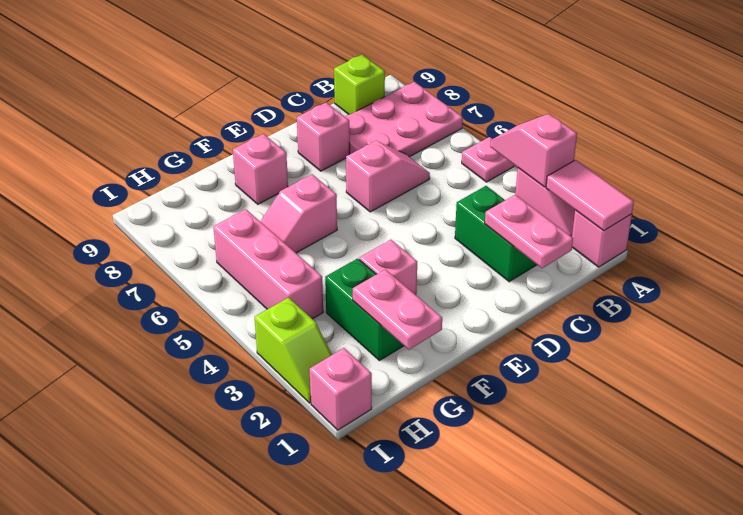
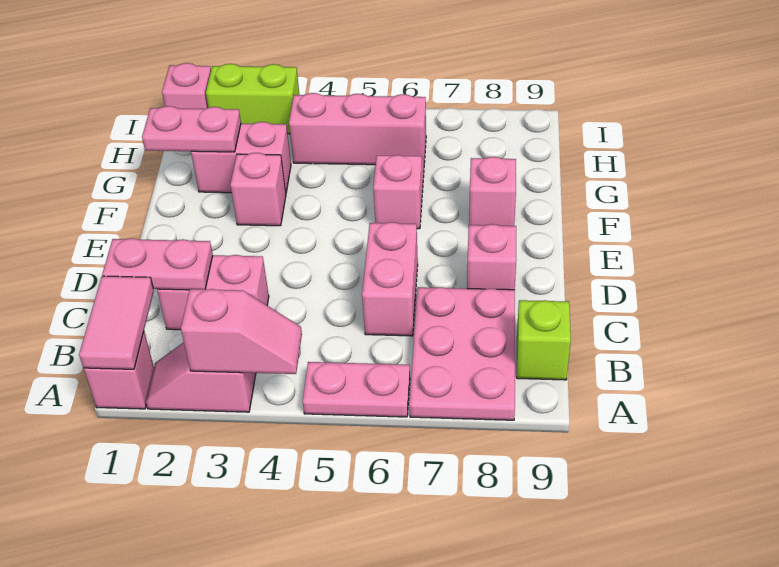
pink tile A1:A2 level 2 -> pink tile A1:B1 level 2
pink plate A5 level 1 -> pink plate A5:A6 level 1
green brick C2:C3 level 1 -> pink brick C2:C3 level 1
pink slope C6:D6 level 1 top D -> pink brick C6:D6 level 1
green brick G2:G3 level 1 -> pink brick G2:G3 level 1
lime slope I2:I3 level 1 top 3 -> lime brick I2:I3 level 1

